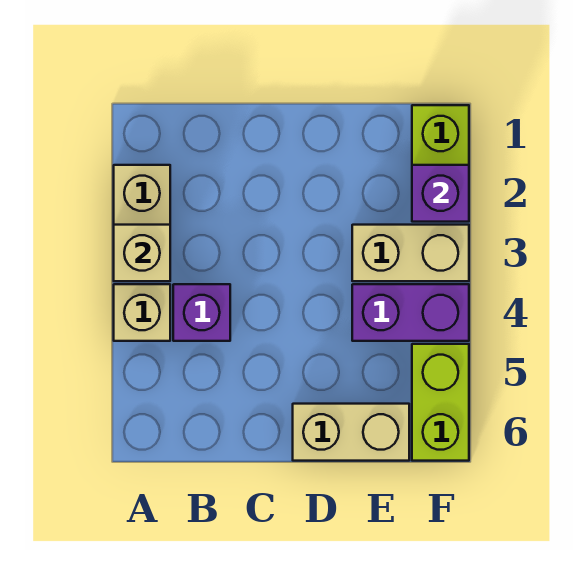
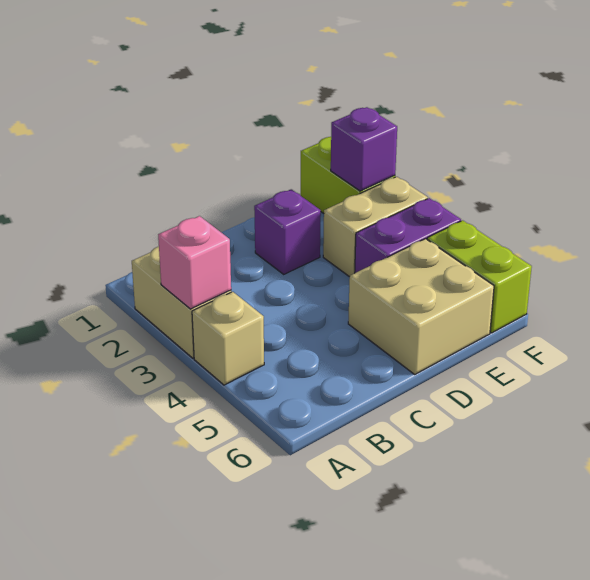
tan brick A3 level 2 -> pink brick A3 level 2
purple brick B4 level 1 -> purple brick D2 level 1
tan brick D6:E6 level 1 -> tan brick D5:E6 level 1

